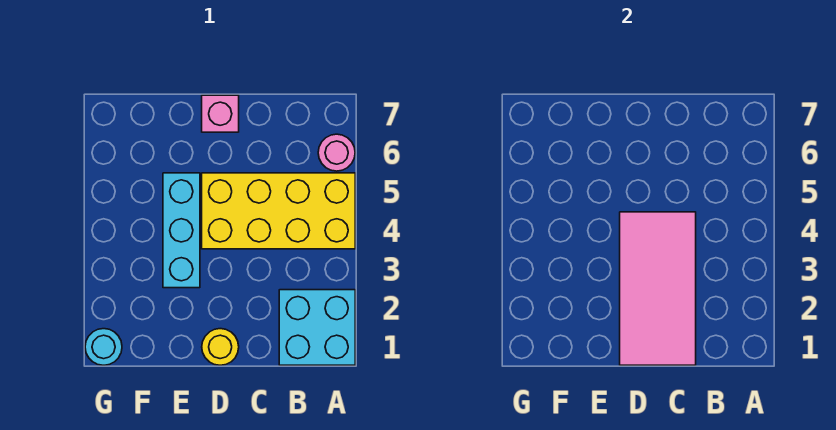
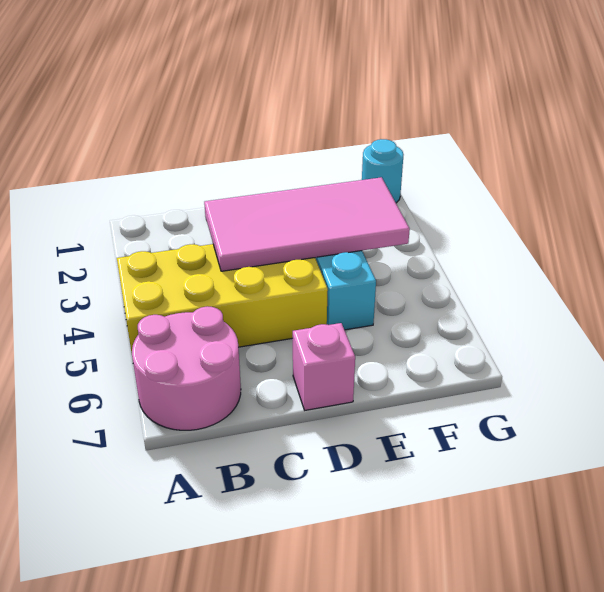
cyan brick A1:B2 level 1 -> none
pink round brick A6 level 1 -> pink round brick A6:B7 level 1
pink tile C1:D4 level 2 -> pink tile C3:F4 level 2
yellow round brick D1 level 1 -> none

